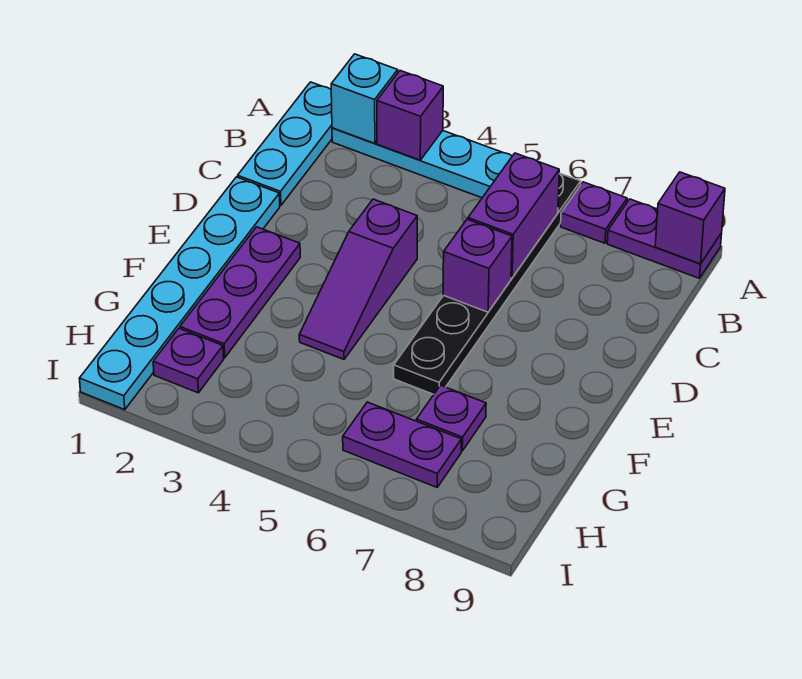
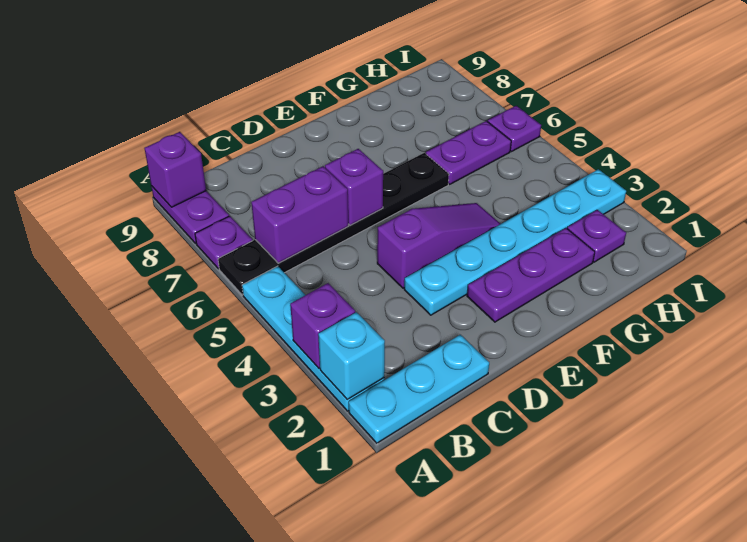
cyan plate D1:I1 level 1 -> cyan plate D3:I3 level 1
purple plate G7 level 1 -> purple plate I6 level 1
purple plate H6:H7 level 1 -> purple plate G6:H6 level 1

